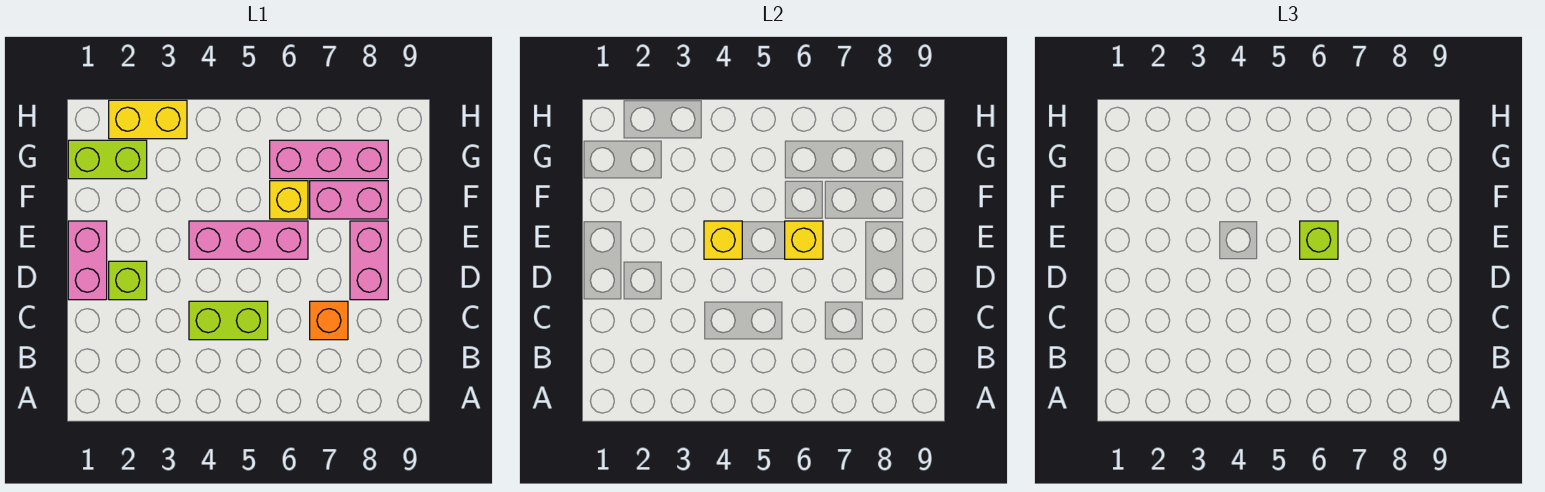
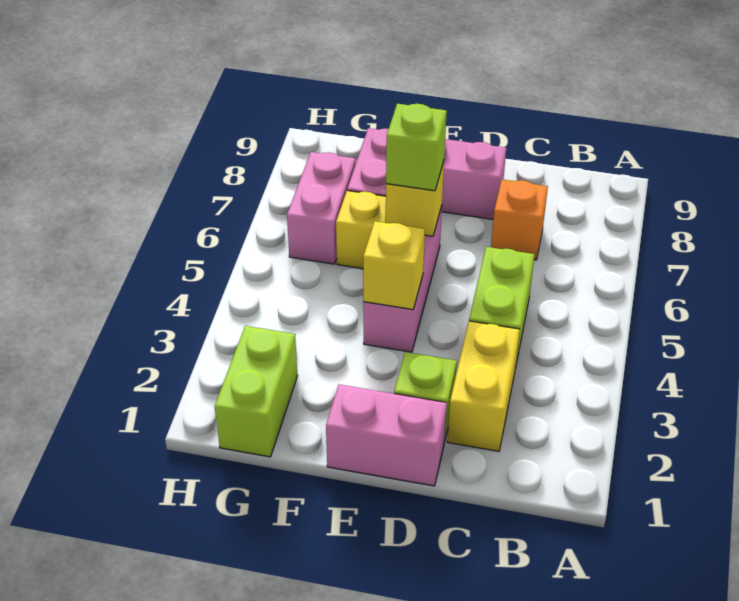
pink brick G6:G8 level 1 -> pink brick G6:G7 level 1
yellow brick H2:H3 level 1 -> yellow brick C2:C3 level 1

